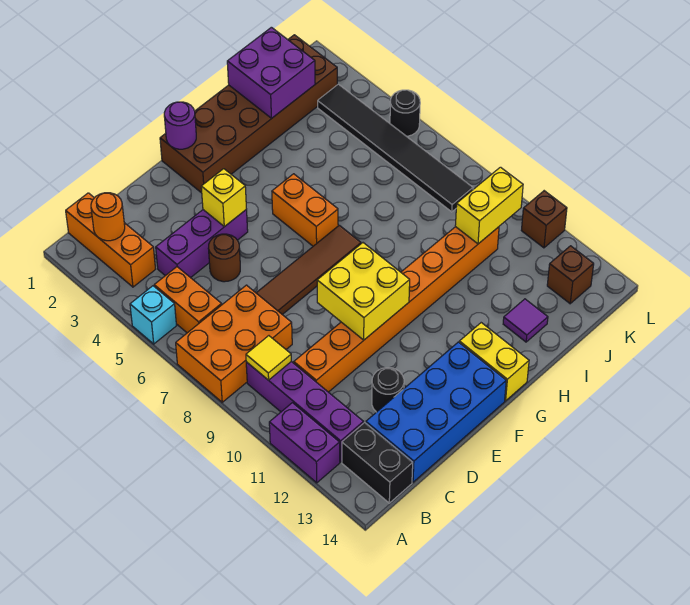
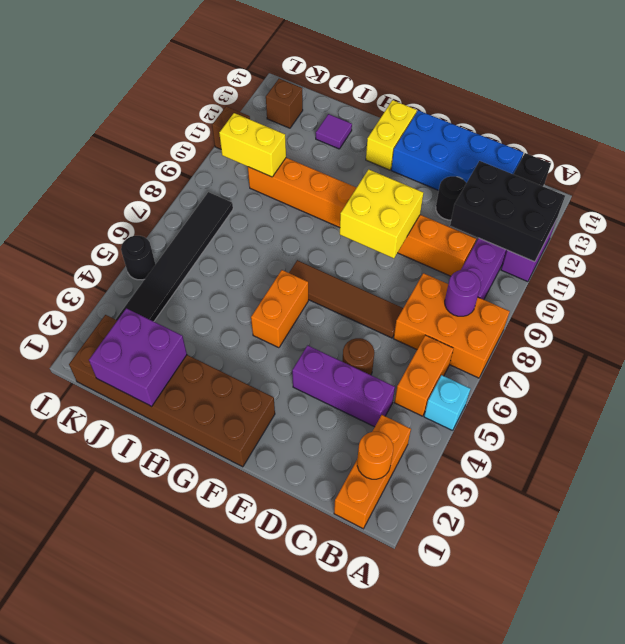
none -> black brick A11:C12 level 2
yellow tile B9 level 2 -> none
yellow brick E4 level 2 -> none
purple round brick F1 level 2 -> purple round brick B8 level 2

